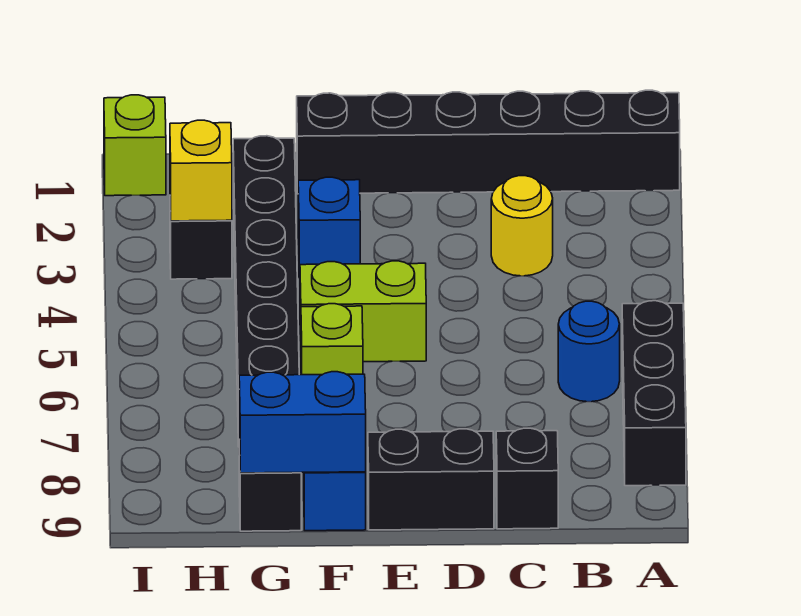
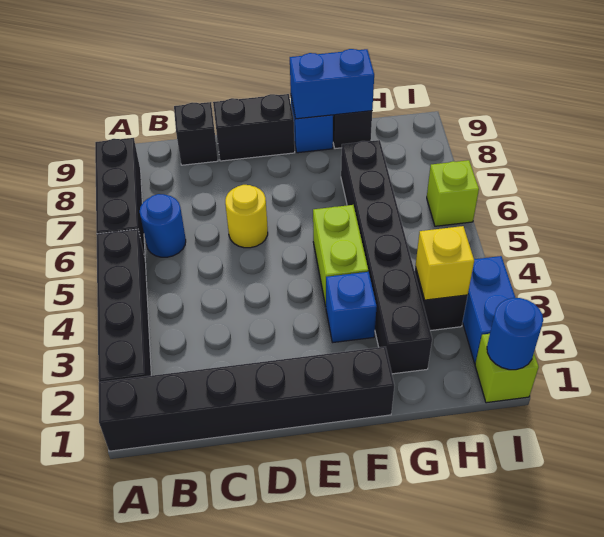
none -> black brick A2:A5 level 1
yellow round brick C3 level 1 -> yellow round brick D6 level 1
lime brick E5:F5 level 1 -> lime brick F4:F5 level 1
lime brick F6 level 1 -> lime brick I6 level 1
none -> blue round brick I1 level 2
none -> blue brick I2:I3 level 1

